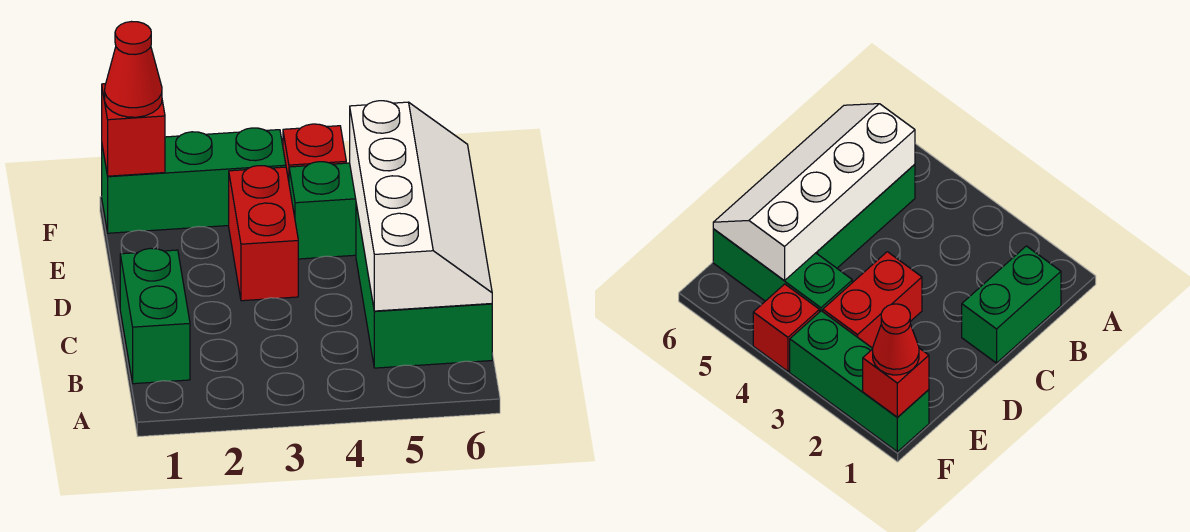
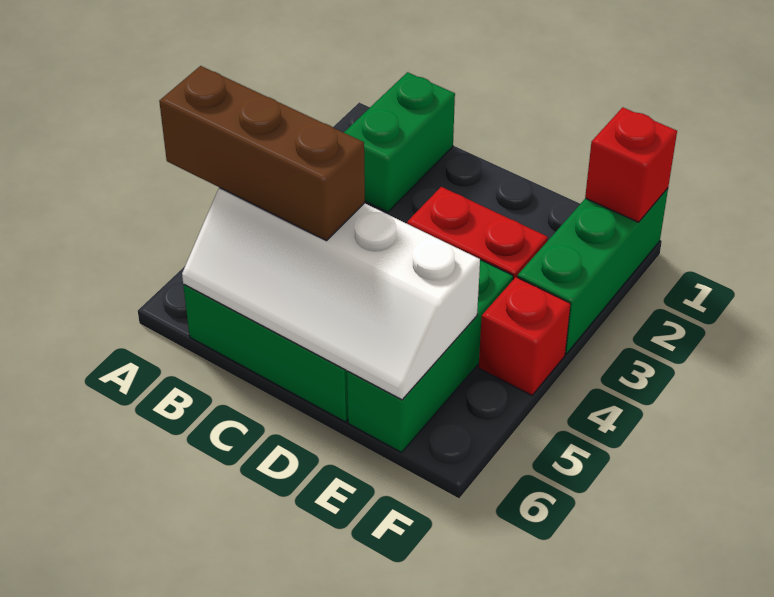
none -> brown brick A5:C5 level 3
green brick B1:C1 level 1 -> green brick B1:B2 level 1
red cone F1 level 3 -> none

